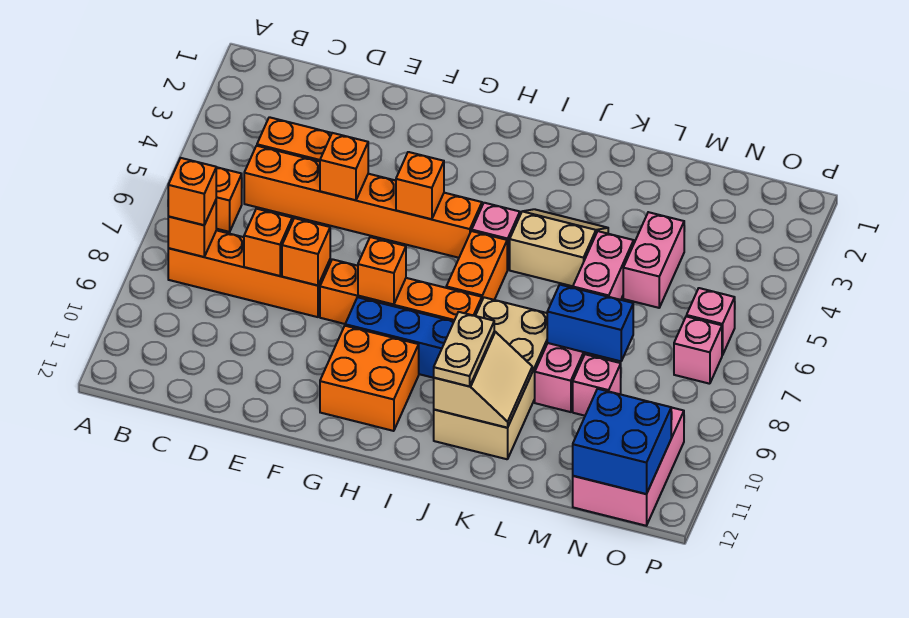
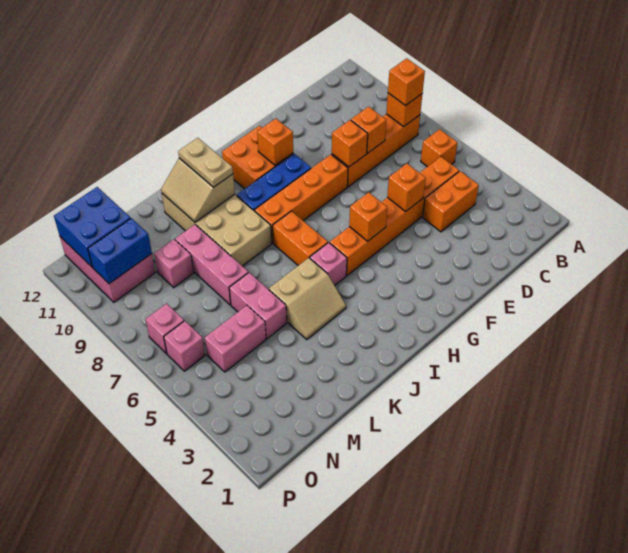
orange brick G8 level 2 -> orange brick G10 level 2
blue brick L8:M8 level 2 -> blue brick N10:O10 level 2
pink brick M4:M5 level 1 -> pink brick M5:N5 level 1

